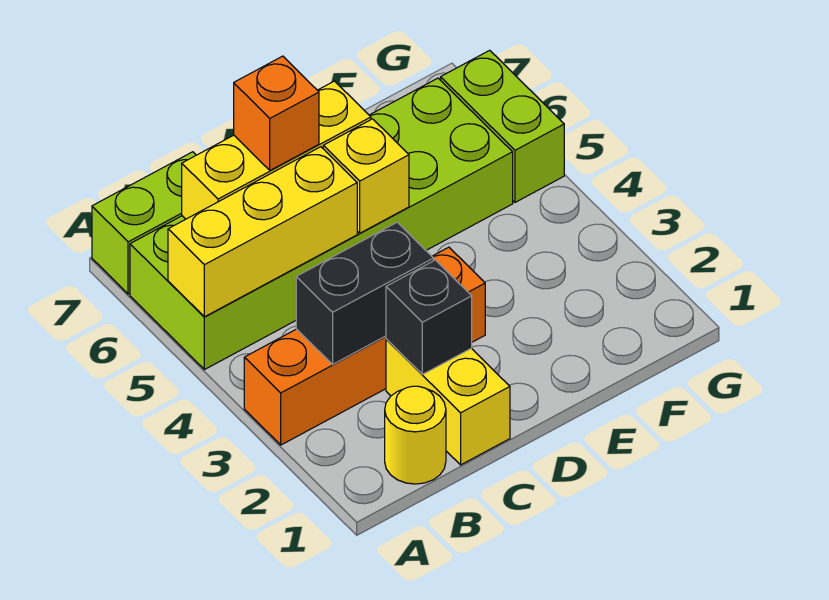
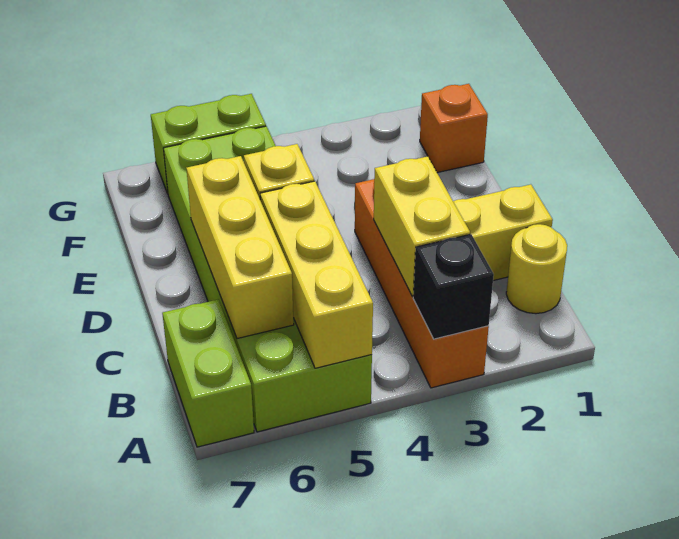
black brick B3:C3 level 2 -> yellow brick B3:C3 level 2
black brick C2 level 2 -> black brick A3 level 2
orange brick C6 level 3 -> orange brick F1 level 1

